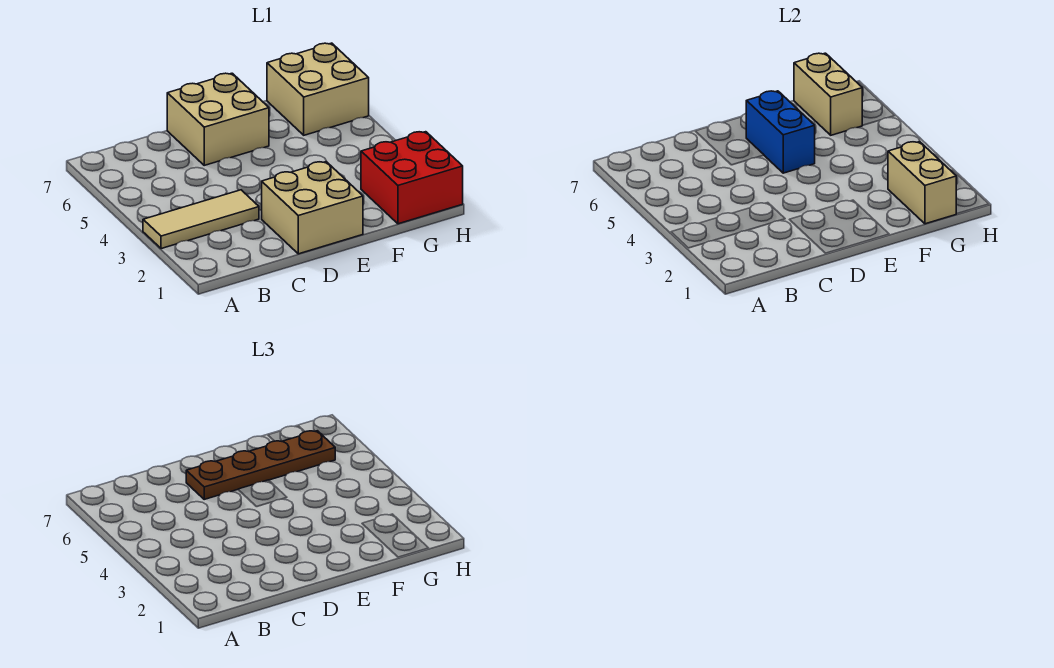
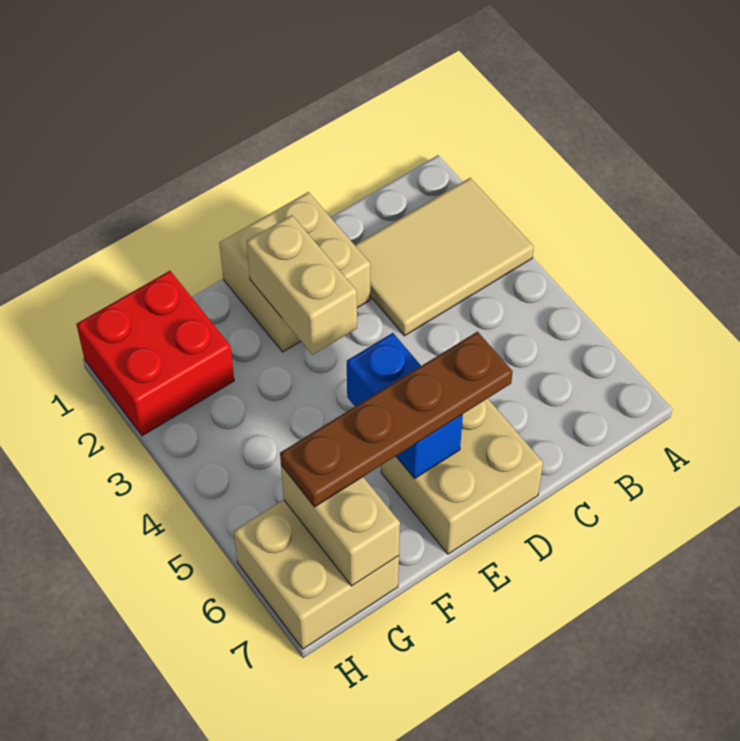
tan tile A3:C3 level 1 -> tan tile A2:C3 level 1
tan brick G1:G2 level 2 -> tan brick E2:E3 level 2

